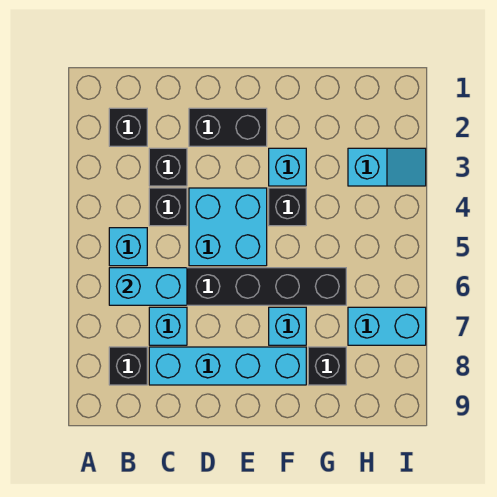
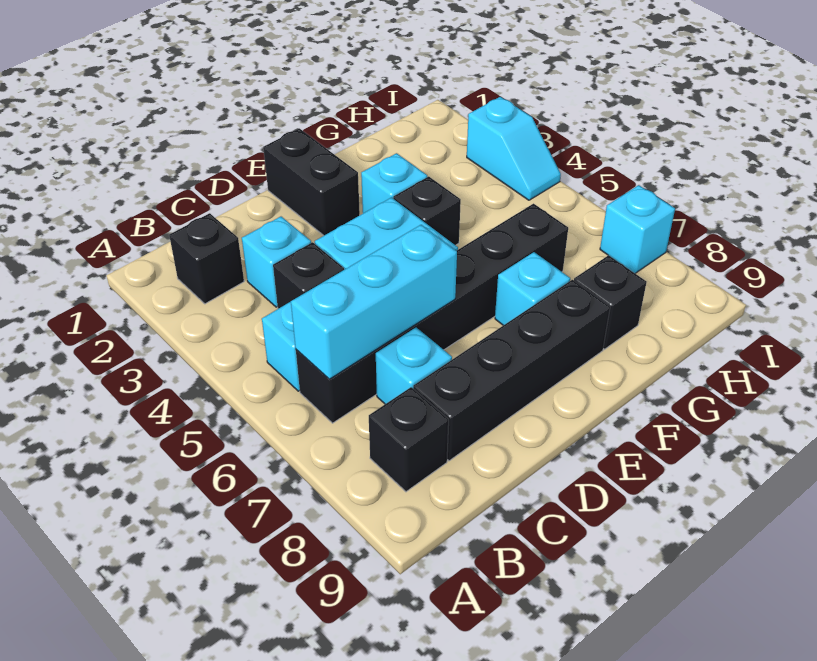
cyan brick B6:C6 level 2 -> cyan brick B6:D6 level 2
black brick C3 level 1 -> cyan brick C3 level 1
cyan brick C8:F8 level 1 -> black brick C8:F8 level 1
black brick D2:E2 level 1 -> black brick E1:E2 level 1
cyan slope H3:I3 level 1 top H -> cyan slope I3:I4 level 1 top 3
cyan brick H7:I7 level 1 -> cyan brick I7 level 1

